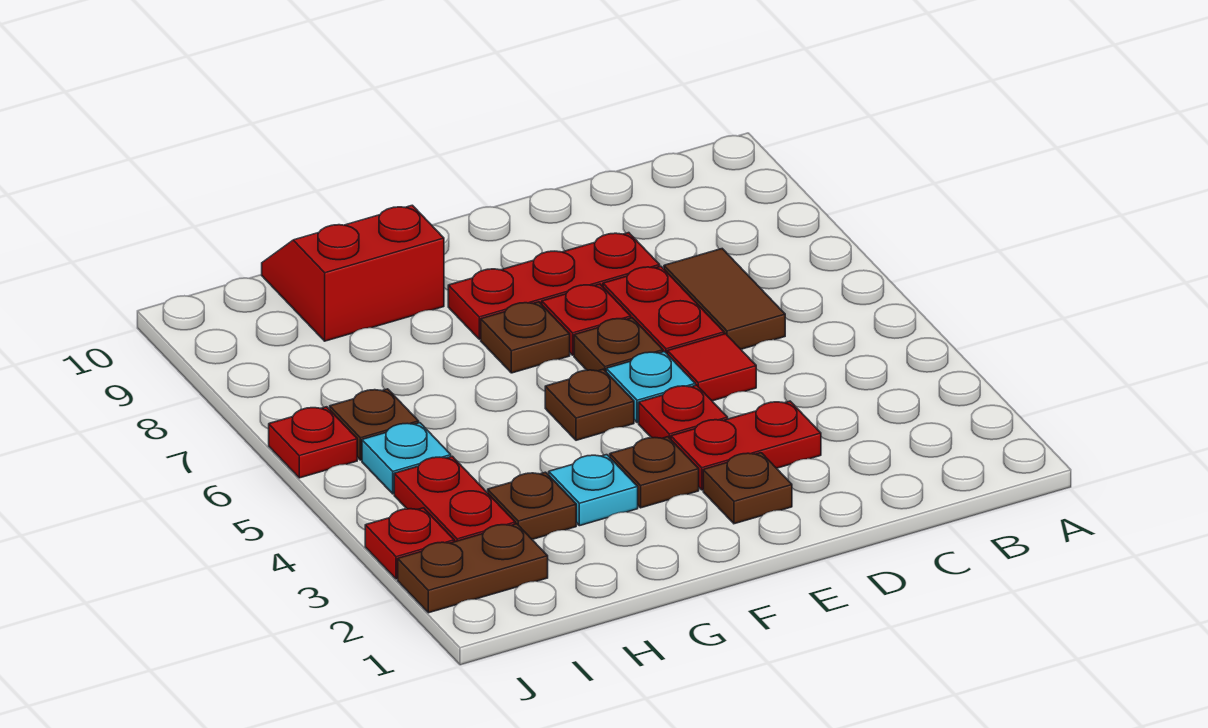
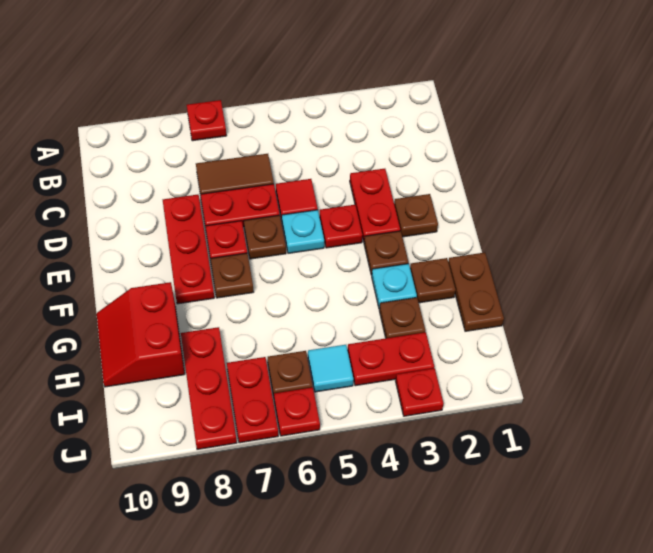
none -> red plate A7 level 1
brown plate F5 level 1 -> brown plate G2 level 1
none -> red plate H8:J8 level 1
brown plate I2:J2 level 1 -> brown plate G1:H1 level 1
cyan plate I5 level 1 -> cyan tile I5 level 1
none -> red plate I7:J7 level 1

